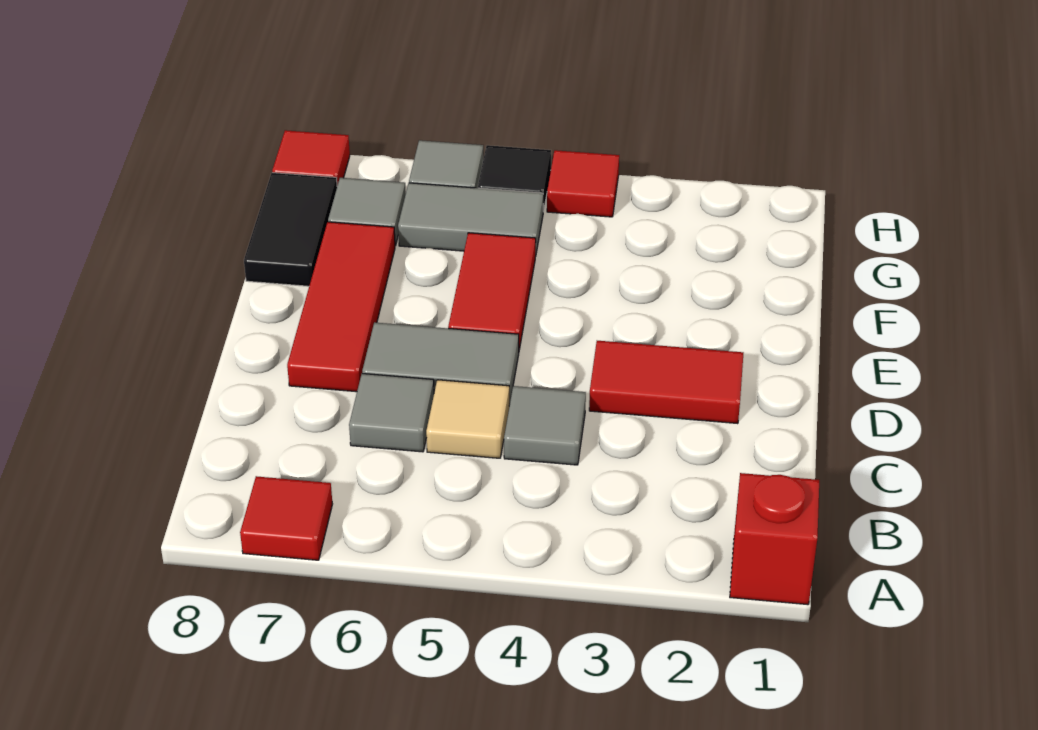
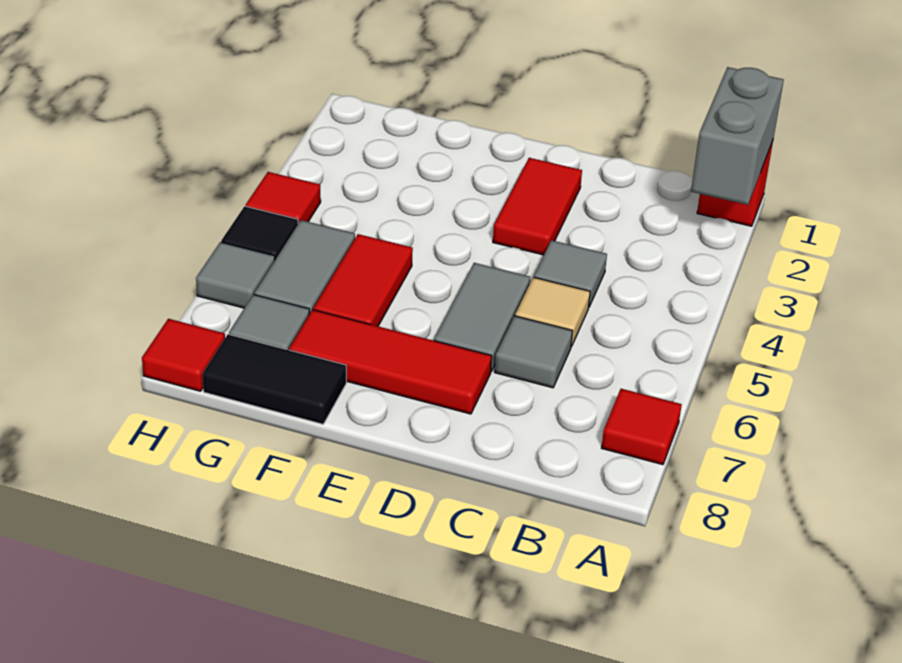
none -> grey brick A1:A2 level 2
red tile E5:F5 level 1 -> red tile F5:F6 level 1

